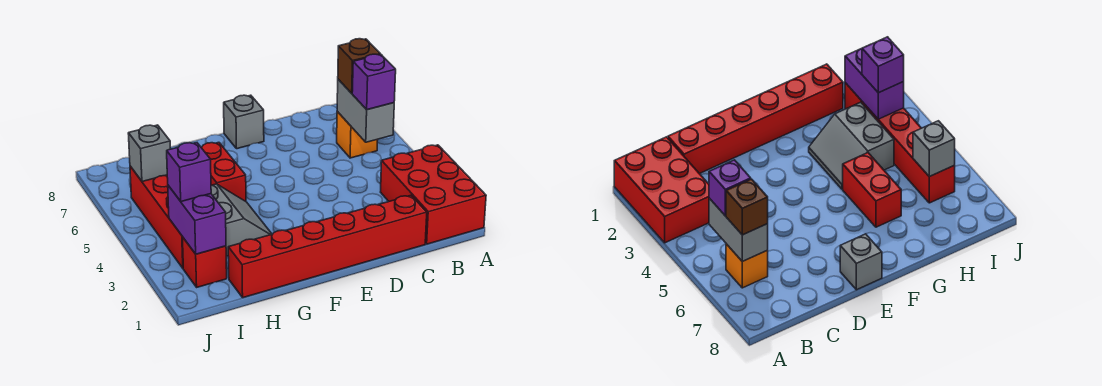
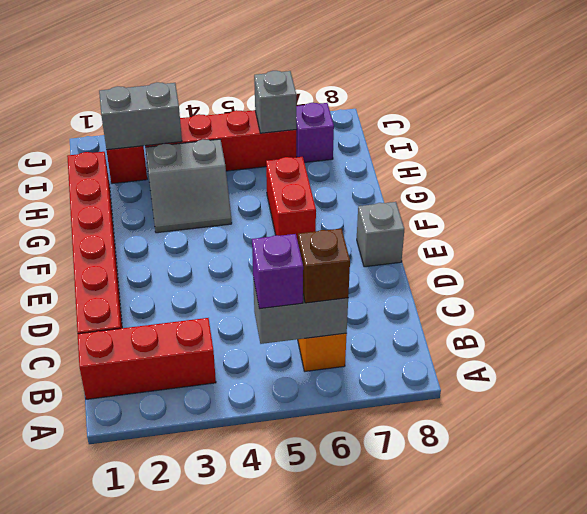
red brick A1:B3 level 1 -> red brick B1:B3 level 1
red brick G5:G6 level 1 -> red brick F6:G6 level 1
purple brick I2:I3 level 2 -> grey brick I2:I3 level 2
purple brick I3 level 3 -> purple brick I7 level 1

